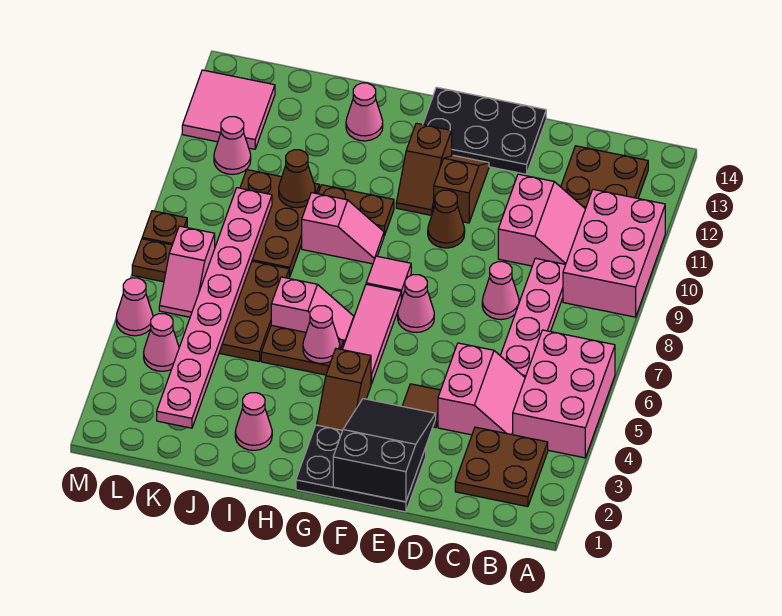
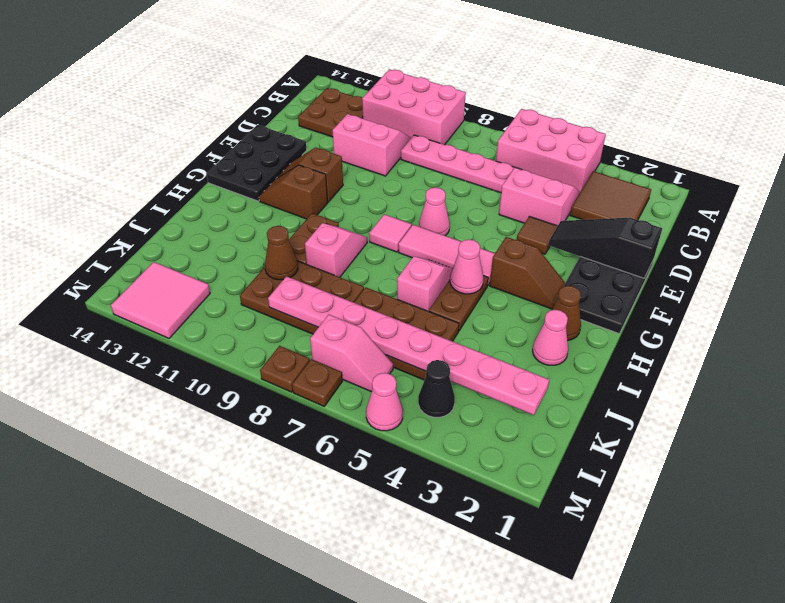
brown plate B2:C3 level 1 -> brown tile B2:C3 level 1
pink cone D8 level 1 -> none
black slope E1:F3 level 2 top 1 -> black slope E1:E3 level 2 top 1
brown cone F10 level 1 -> brown cone H2 level 1
brown slope G11:G12 level 1 top 12 -> brown slope G11:G12 level 1 top 11
pink cone I13 level 1 -> none
pink cone L4 level 1 -> black cone L4 level 1
pink cone L11 level 1 -> none

